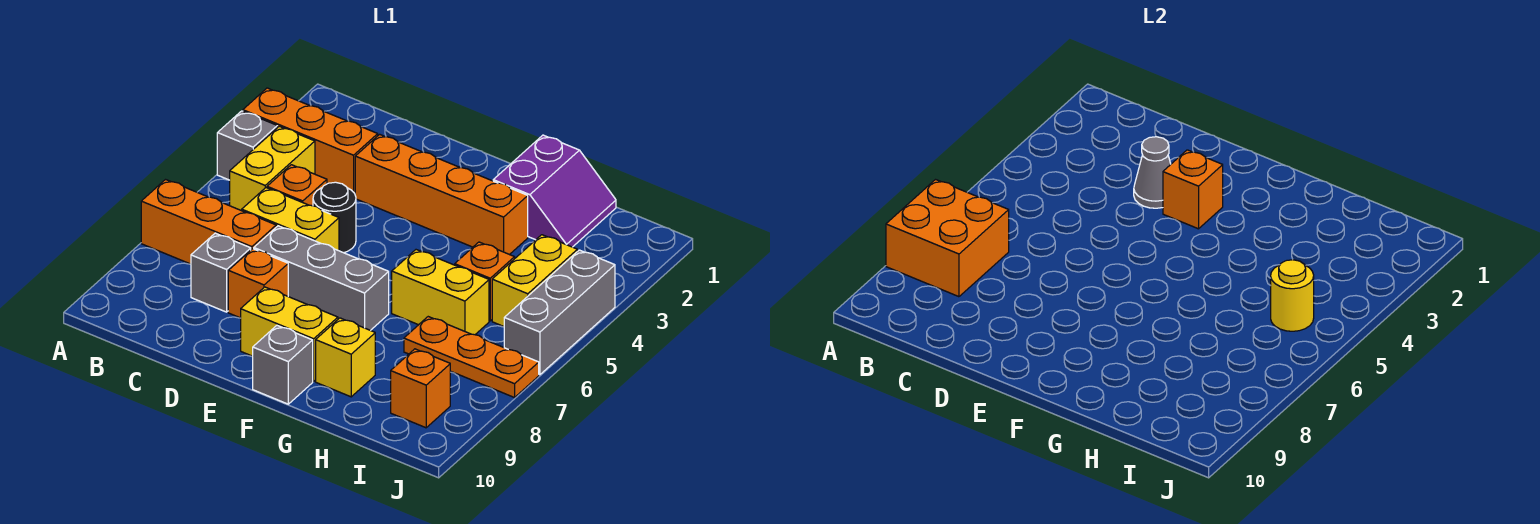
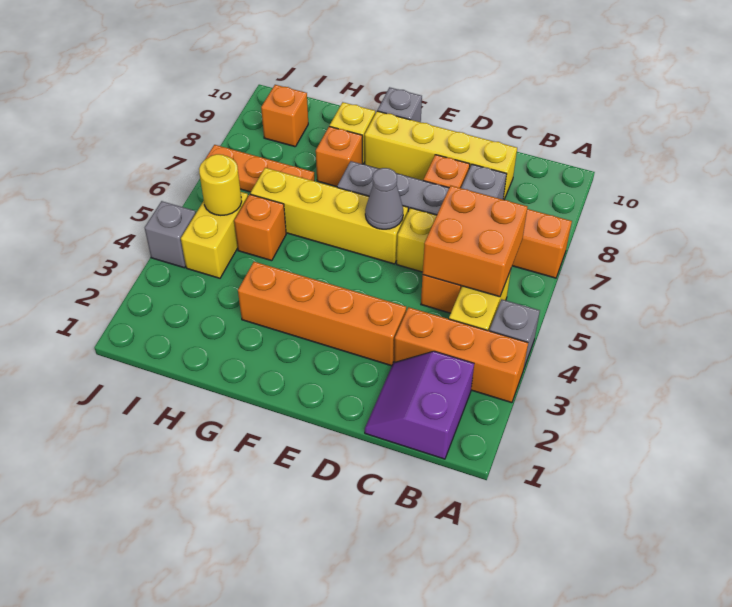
orange brick A7:B8 level 2 -> orange brick B5:C6 level 2
grey cone D3 level 2 -> grey cone E6 level 2
black round brick D5 level 1 -> none
orange brick E3 level 2 -> orange brick G8 level 1
yellow brick E9:F9 level 1 -> yellow brick C9:F9 level 1
purple slope G1:H2 level 1 top G -> purple slope B1:C2 level 1 top B
yellow brick G6:H6 level 1 -> yellow brick E6:H6 level 1
grey brick J4:J6 level 1 -> grey brick J4 level 1

